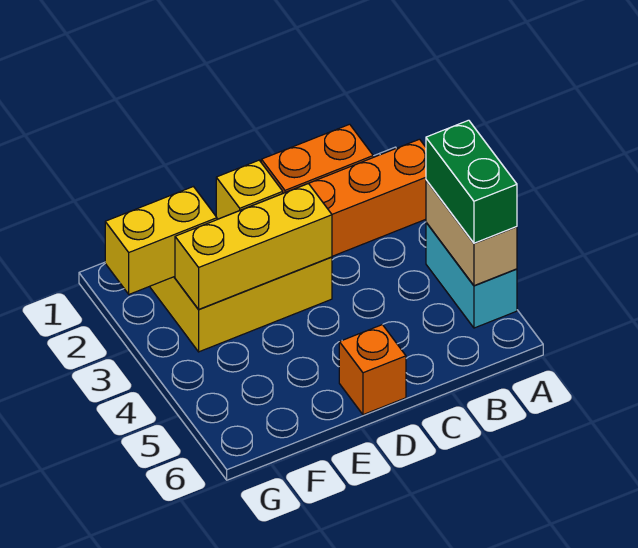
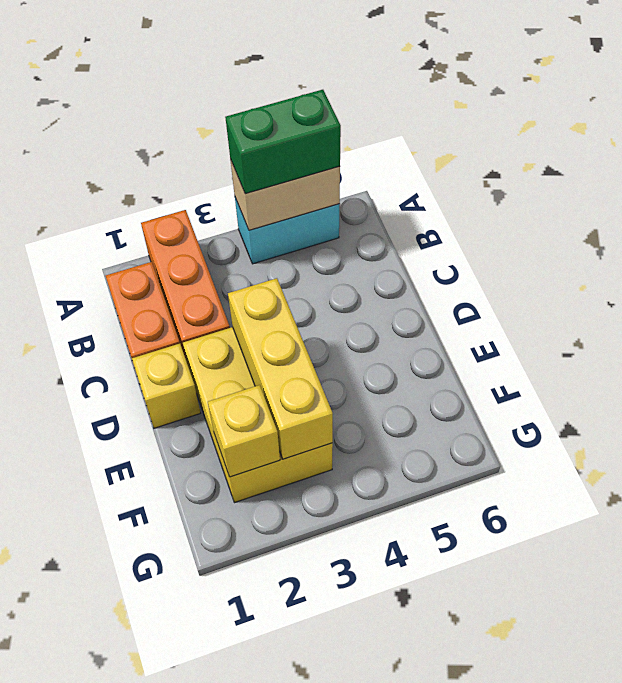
orange brick D6 level 1 -> none
yellow brick F2:G2 level 2 -> yellow brick F2 level 2

